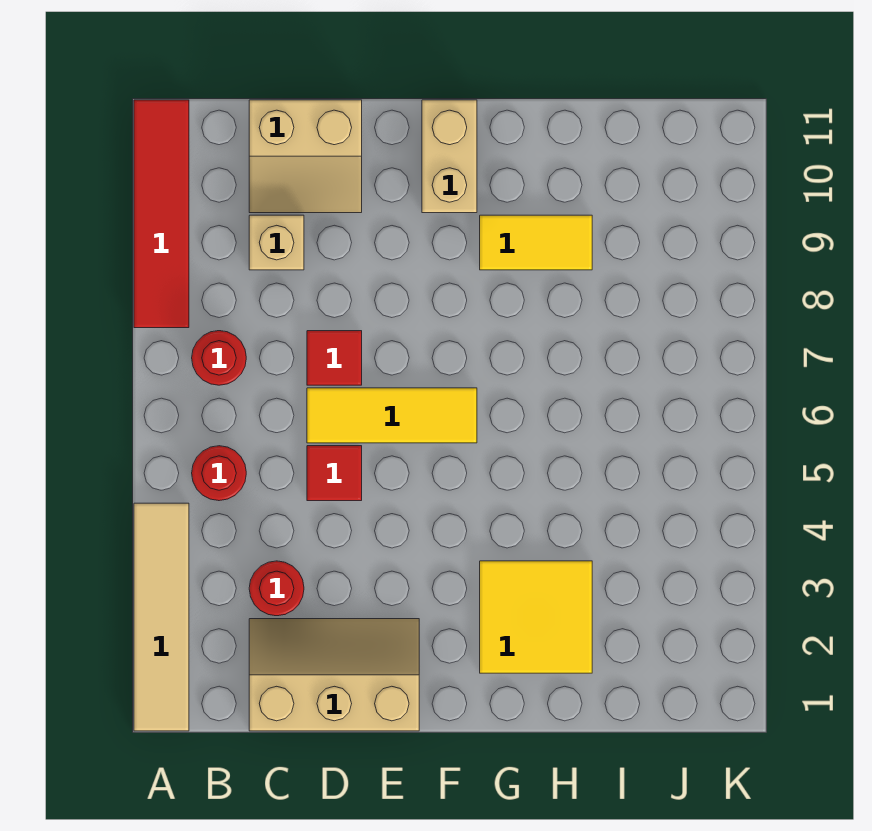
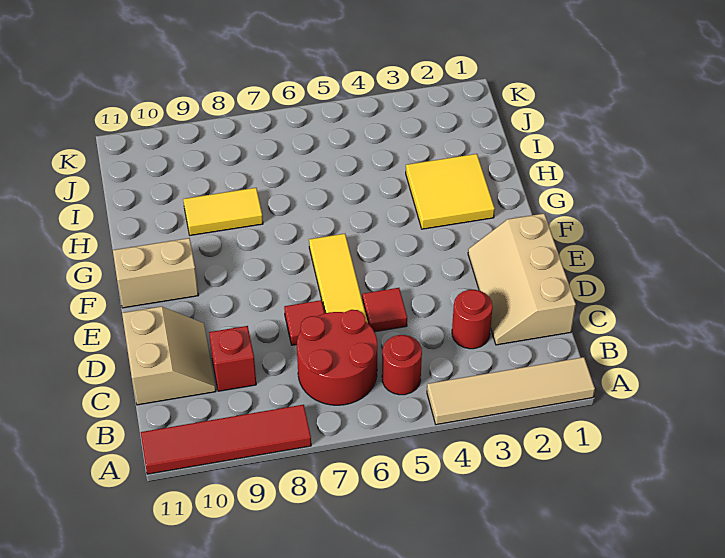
red round brick B7 level 1 -> red round brick B6:C7 level 1
tan brick C9 level 1 -> red brick C9 level 1
yellow tile G9:H9 level 1 -> yellow tile H8:H9 level 1

